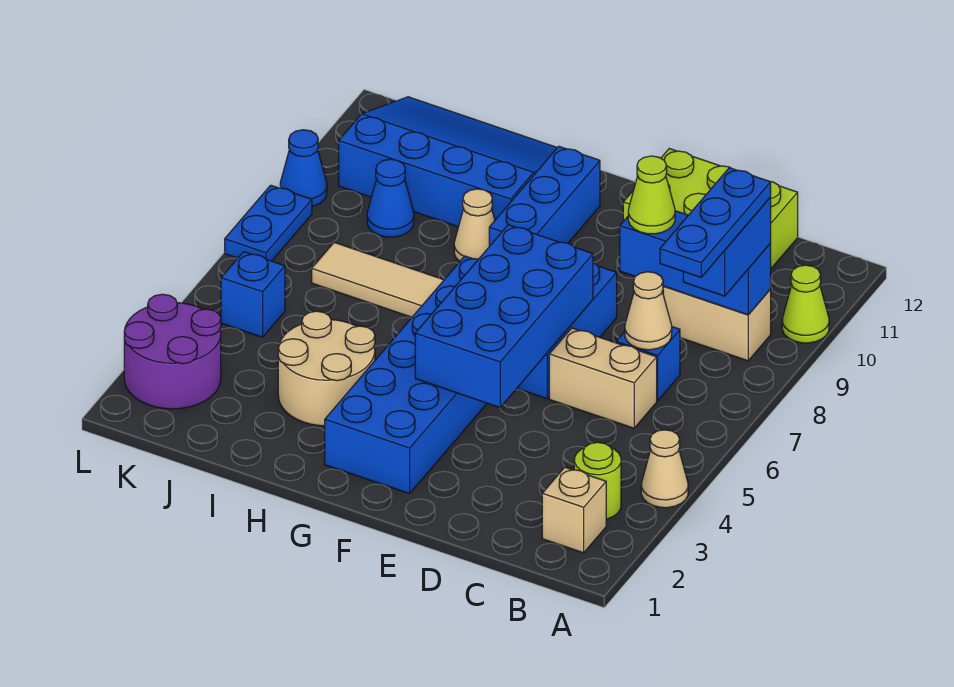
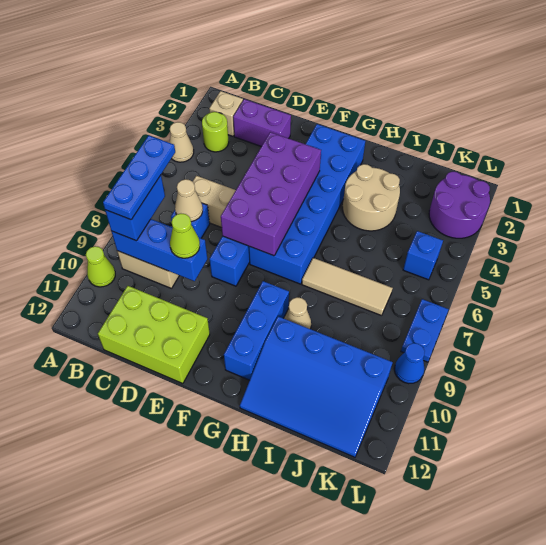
none -> purple brick C2:D2 level 1
blue brick E4:F7 level 2 -> purple brick E4:F7 level 2
blue cone J9 level 1 -> none

